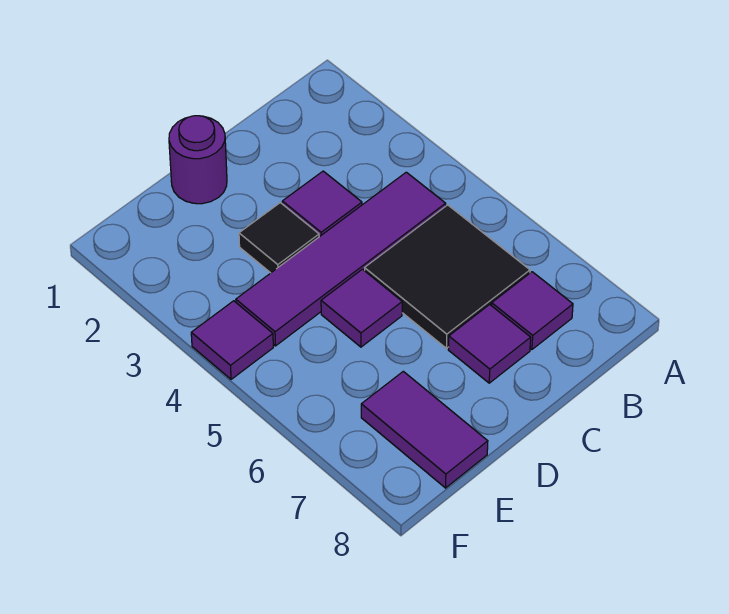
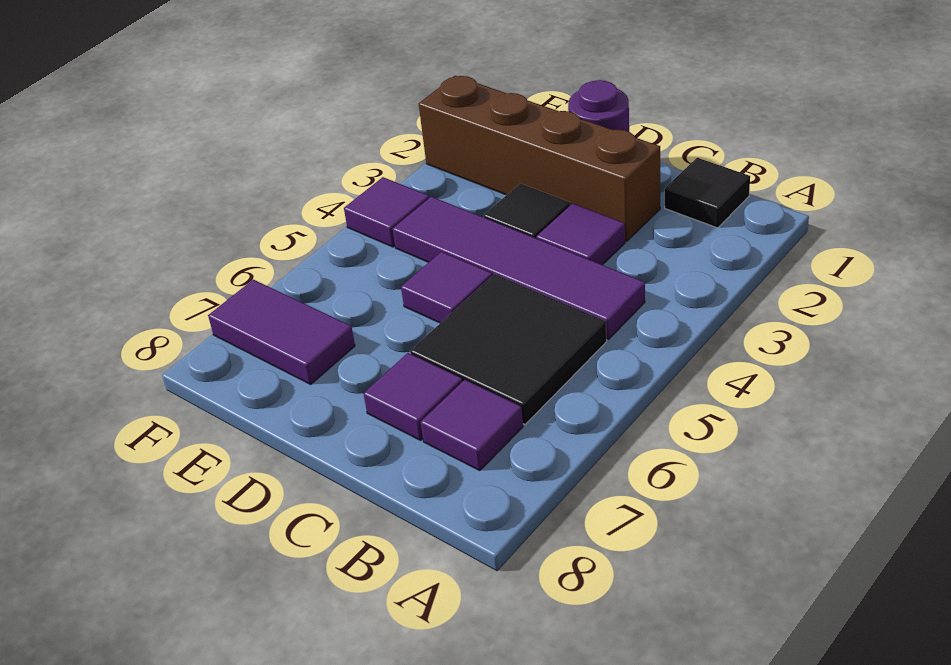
none -> black tile B1 level 1
none -> brown brick C2:F2 level 1
purple tile E7:E8 level 1 -> purple tile E7:F7 level 1

